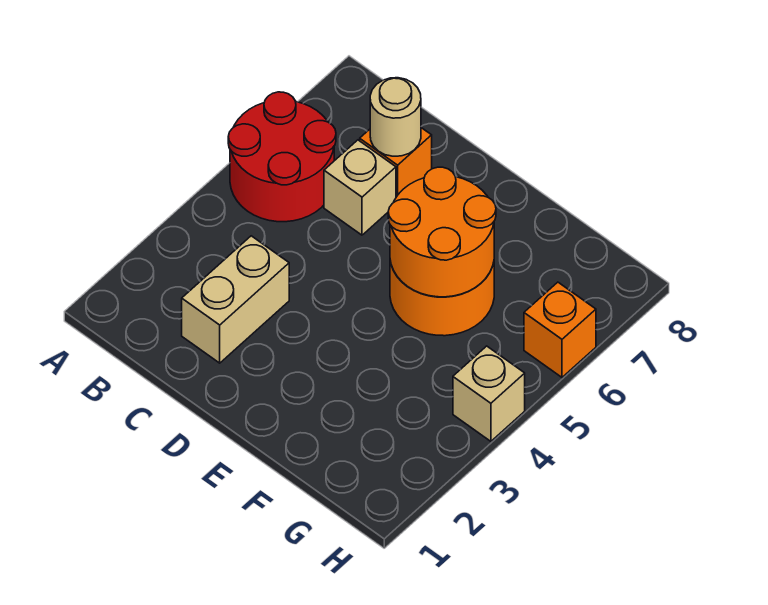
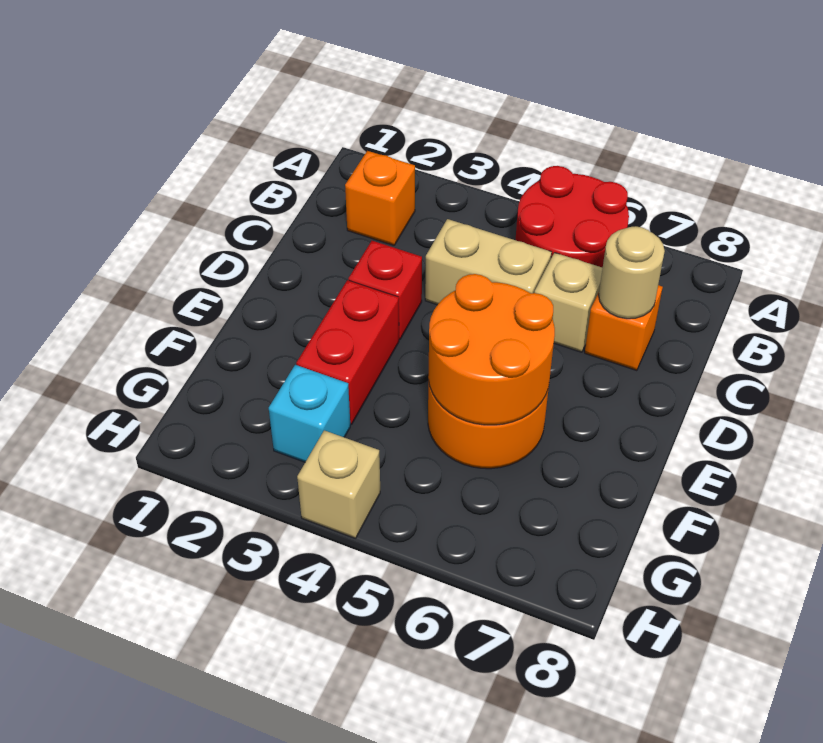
tan brick C2:C3 level 1 -> tan brick C4:C5 level 1
none -> red brick D3 level 1
none -> red brick E3:F3 level 1
none -> cyan brick G3 level 1
orange brick H6 level 1 -> orange brick B2 level 1

